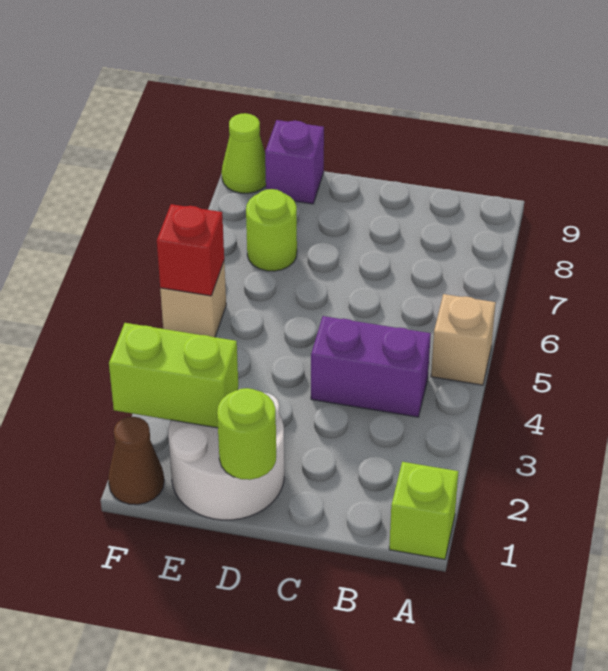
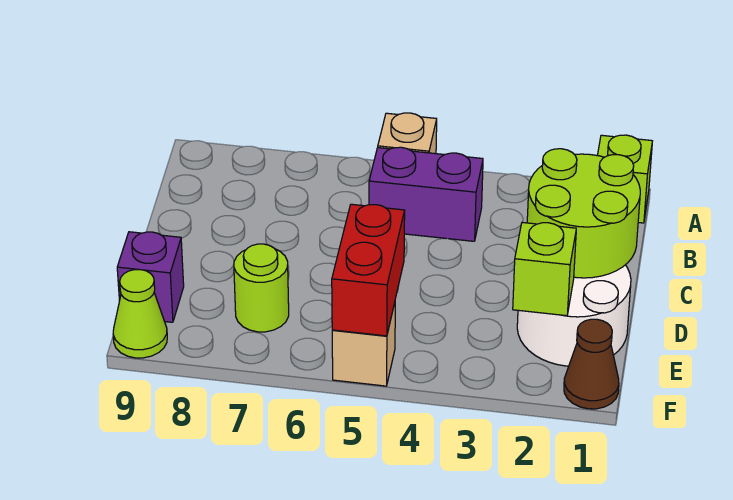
purple brick B4:C4 level 1 -> purple brick B4:B5 level 1
lime round brick D1 level 2 -> lime round brick C1:D2 level 2
lime brick E2:F2 level 2 -> lime brick E2 level 2
red brick F5 level 2 -> red brick E5:F5 level 2

